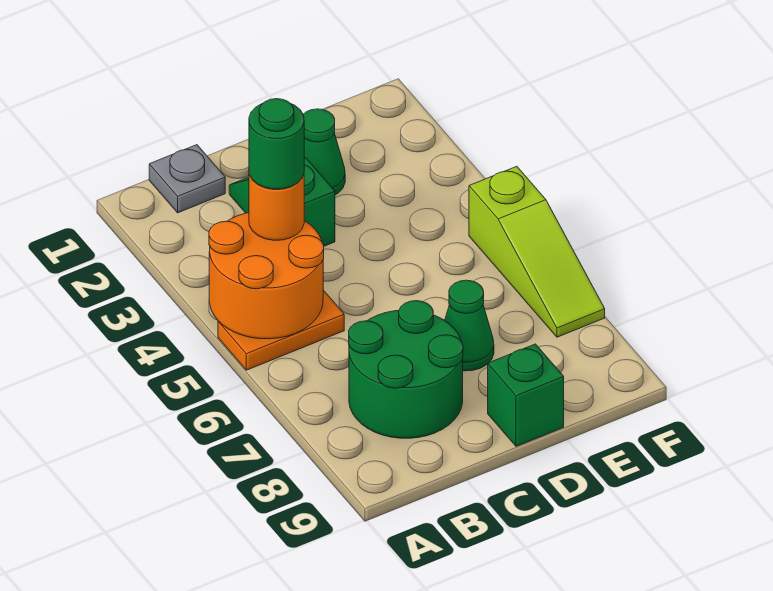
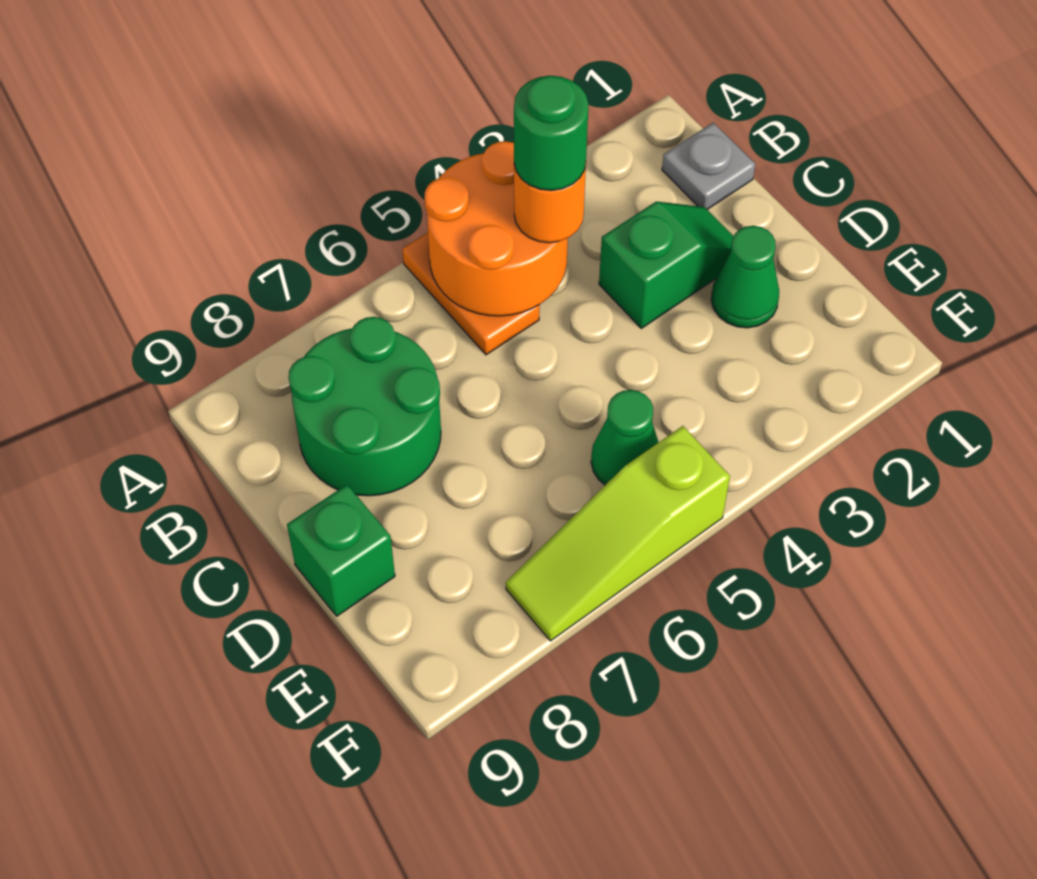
green cone D7 level 1 -> green cone E5 level 1

